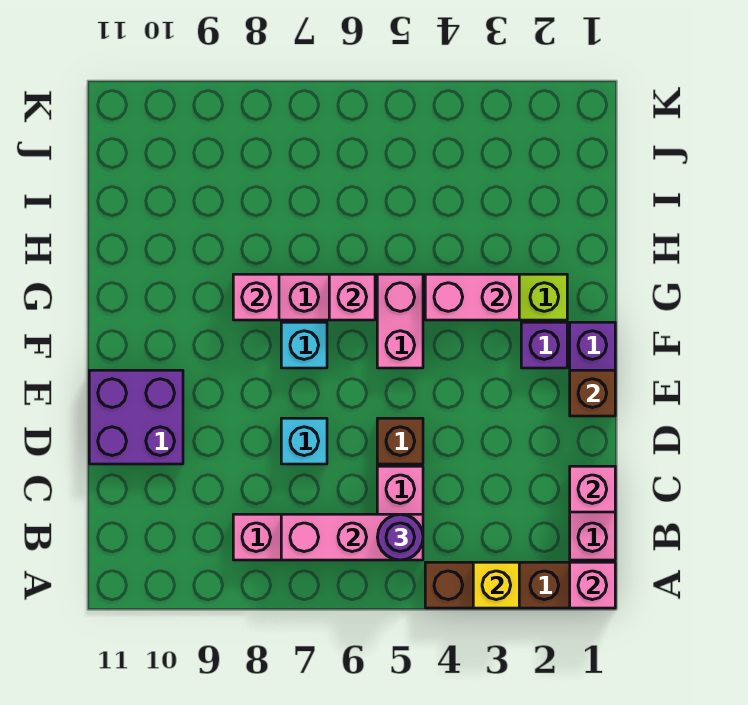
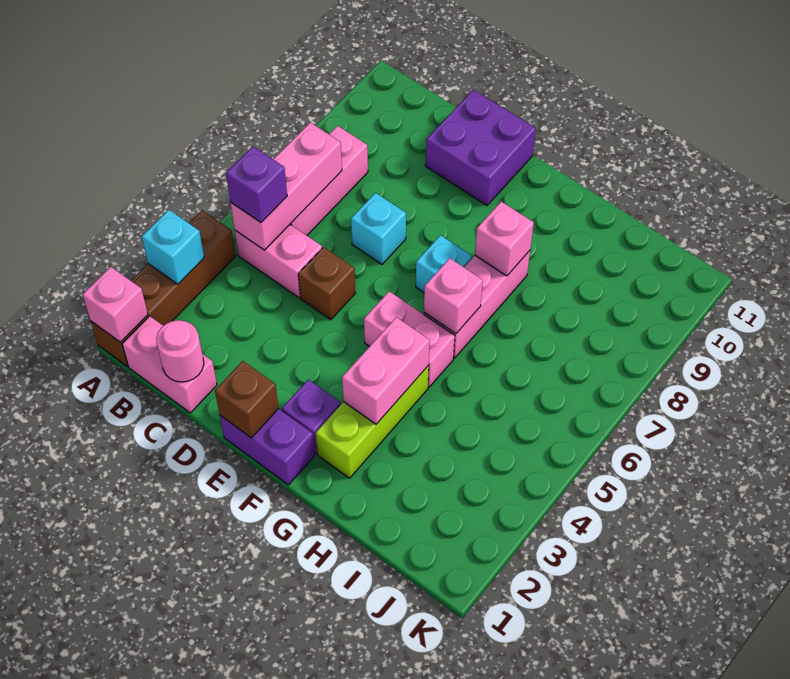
yellow brick A3 level 2 -> cyan brick A3 level 2
purple round brick B5 level 3 -> purple brick B5 level 3
pink brick C1 level 2 -> pink round brick C1 level 2

